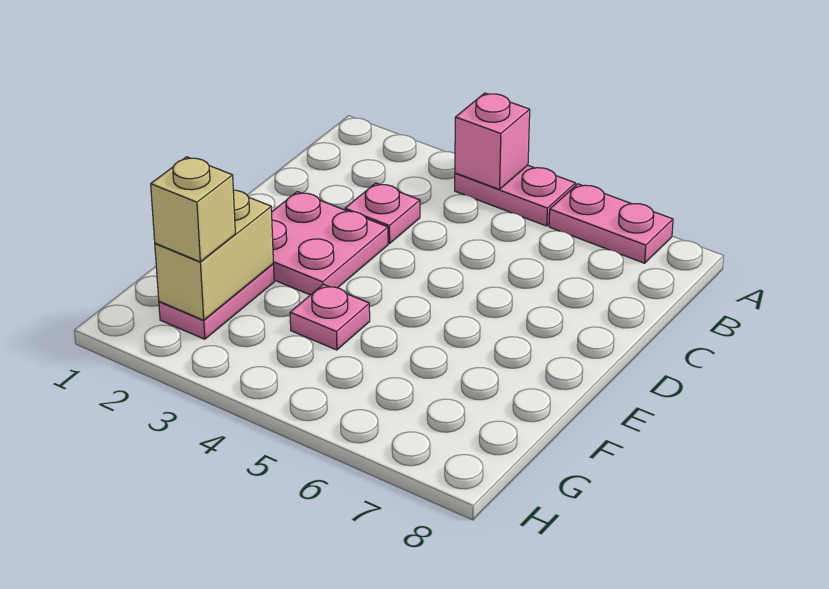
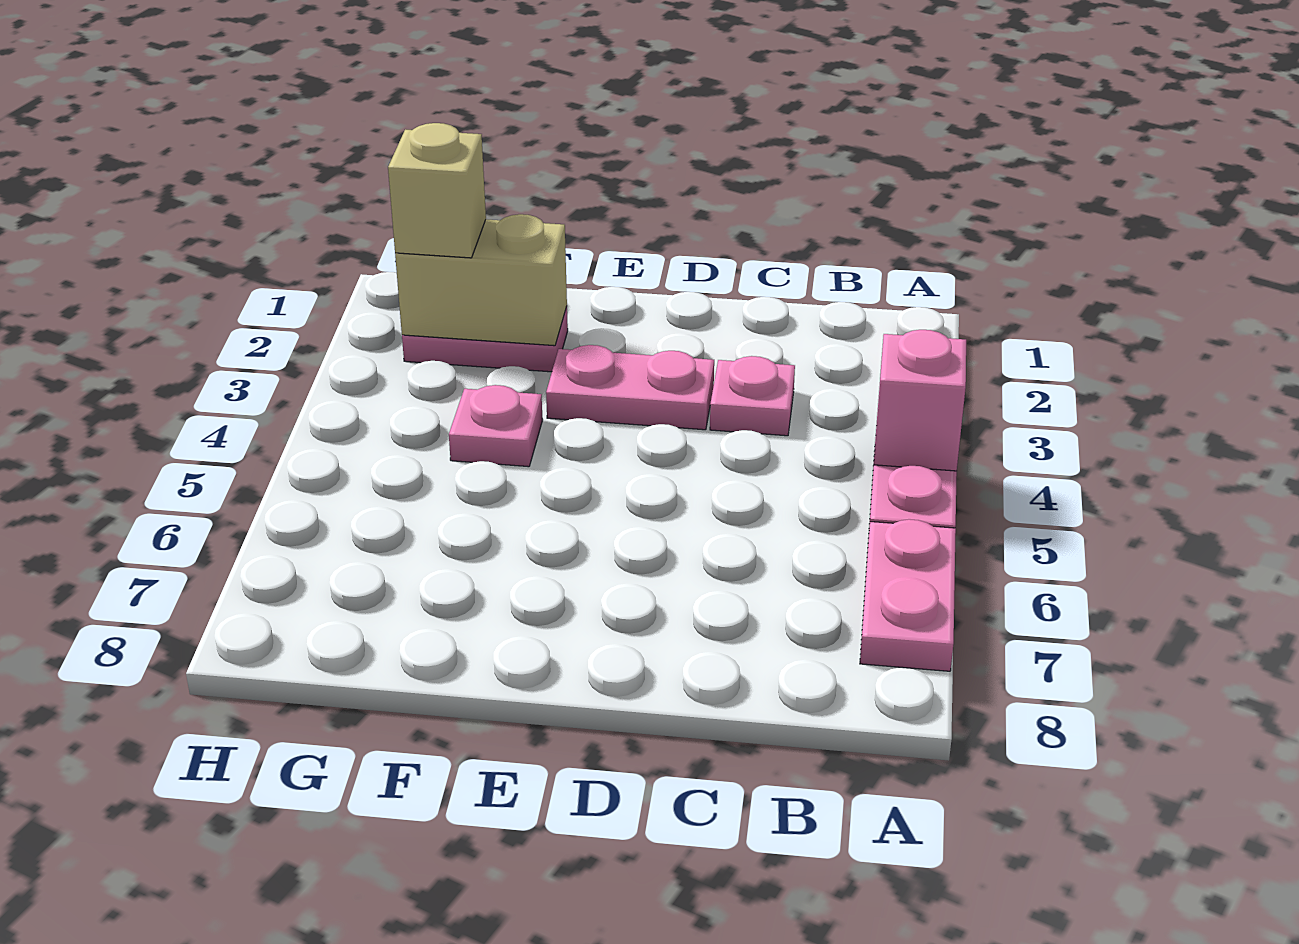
pink plate D2:E3 level 1 -> pink plate D3:E3 level 1

